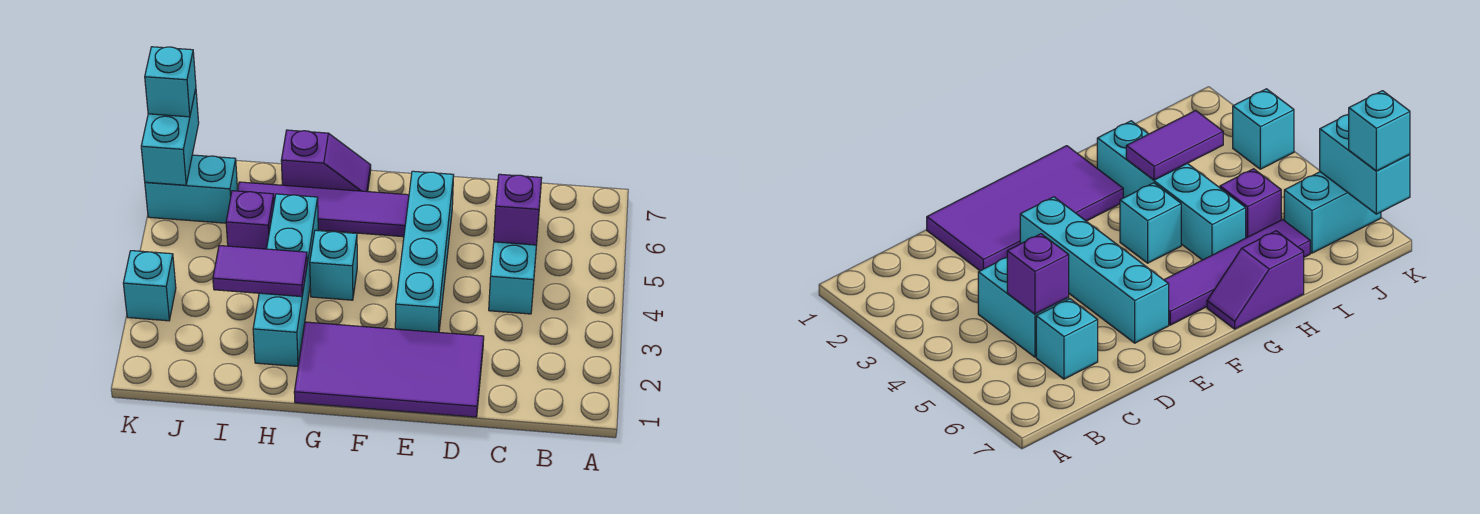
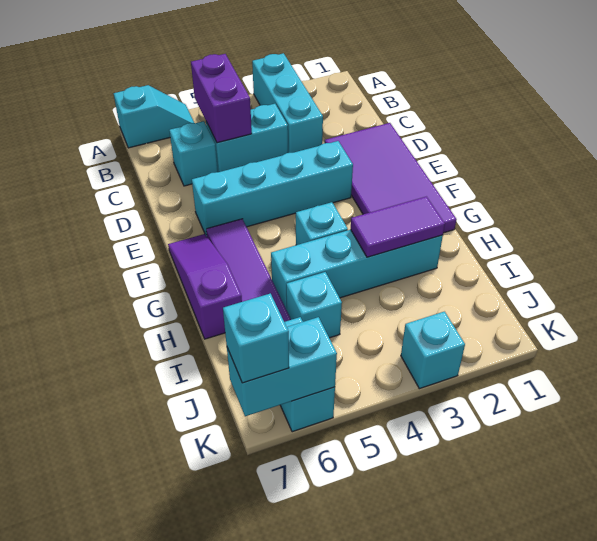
none -> cyan brick A3:C3 level 1
none -> cyan slope A6:A7 level 1 top 7
purple brick C5 level 2 -> purple brick B5:C5 level 2
purple slope G7:H7 level 1 top H -> purple slope F7:H7 level 1 top H
purple tile H3:I3 level 2 -> purple tile H2:H3 level 2
purple brick I5 level 1 -> cyan brick I5 level 1

